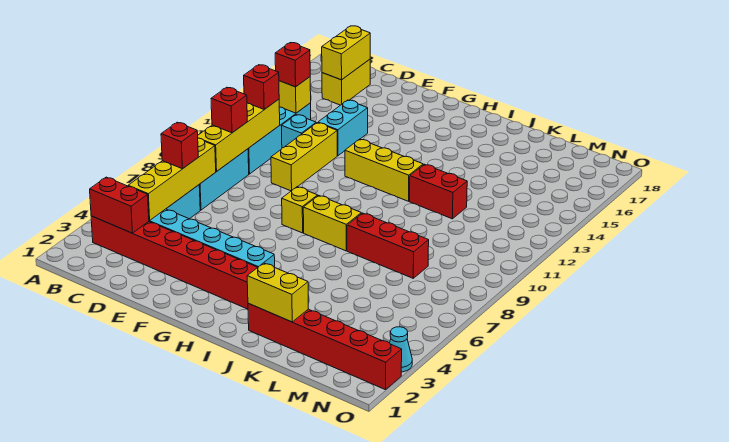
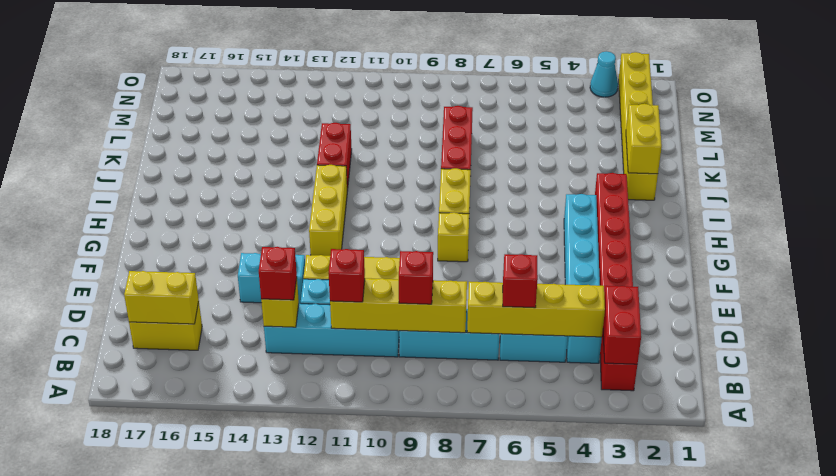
red brick J2:O2 level 1 -> yellow brick J2:O2 level 1

